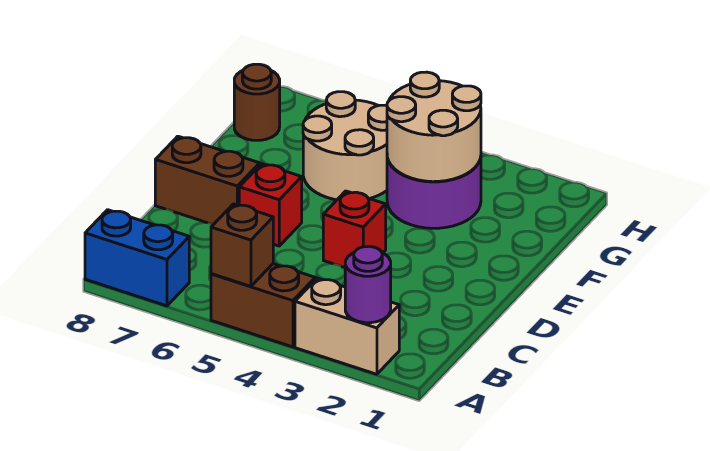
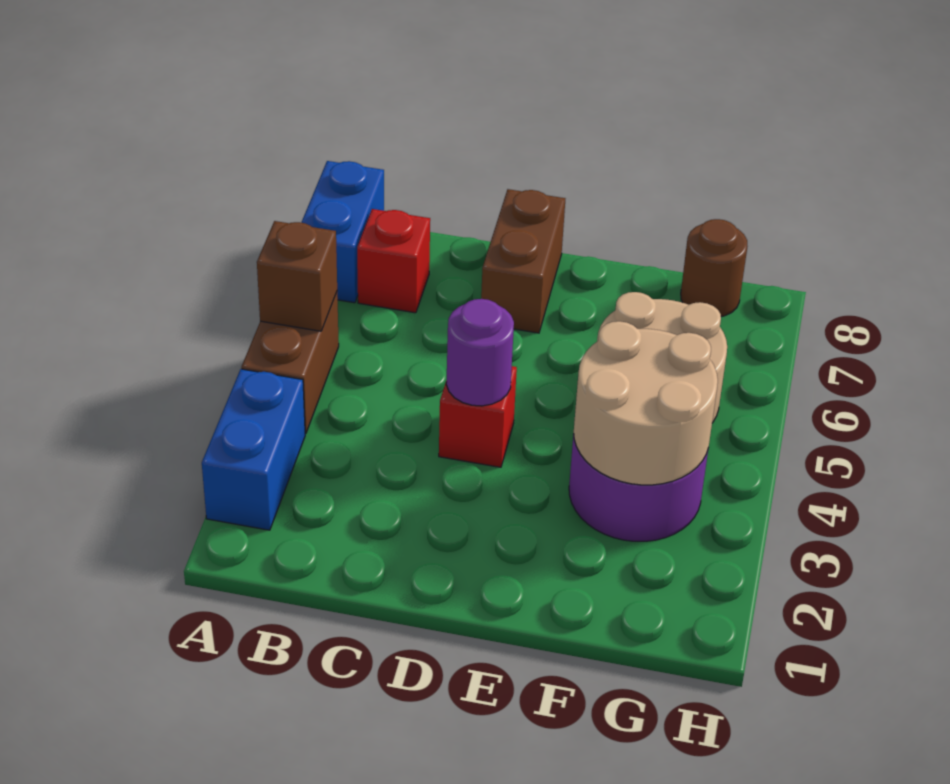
tan brick A2:A3 level 1 -> blue brick A2:A3 level 1
purple round brick A2 level 2 -> purple round brick D4 level 2
red brick D6 level 1 -> red brick B7 level 1

